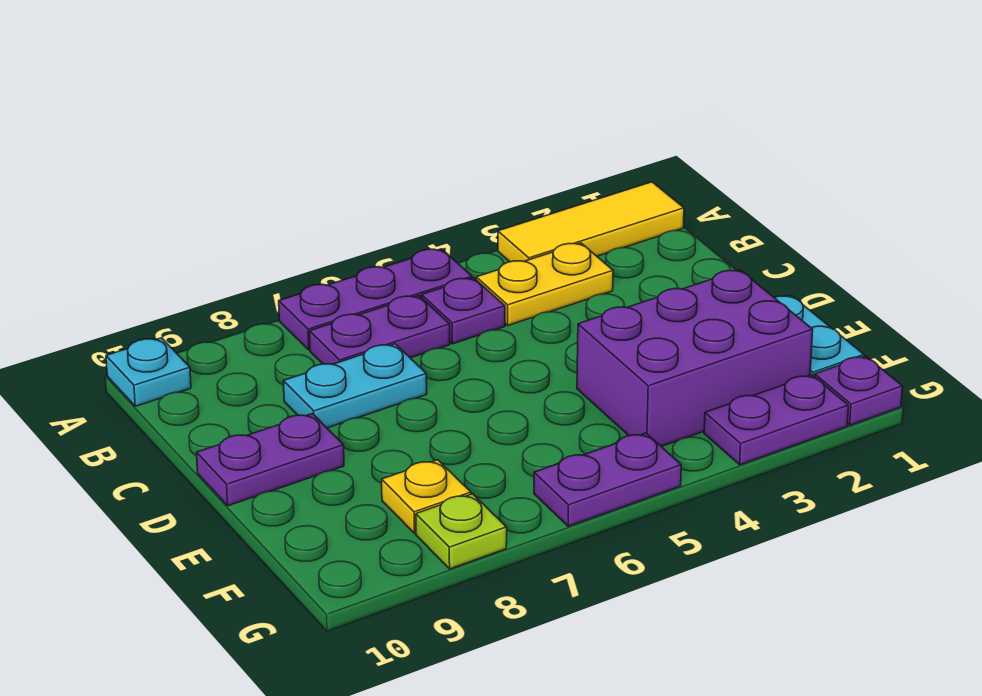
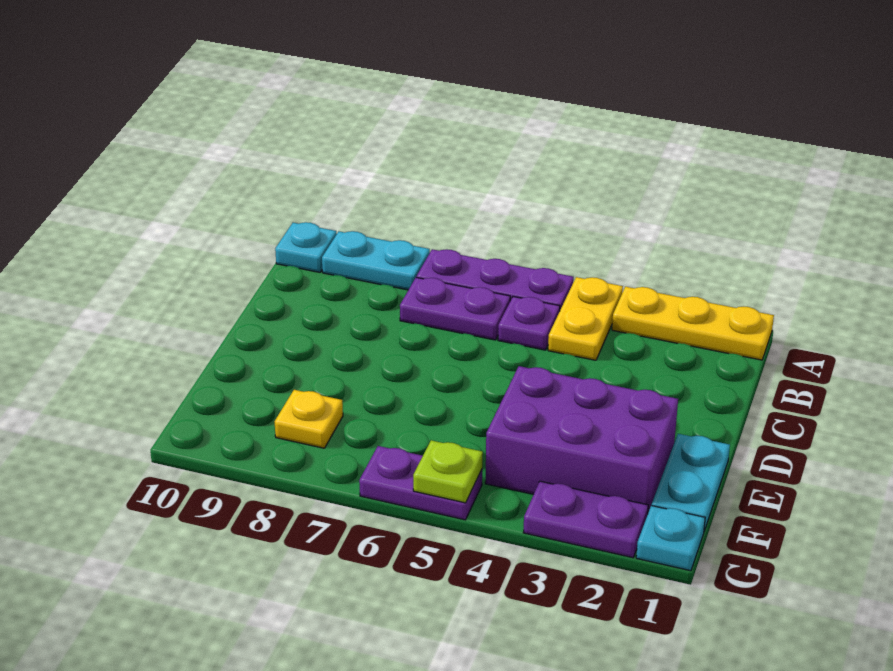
yellow tile A1:A3 level 1 -> yellow plate A1:A3 level 1
yellow plate B3:B4 level 1 -> yellow plate A4:B4 level 1
cyan plate C7:C8 level 1 -> cyan plate A8:A9 level 1
purple plate D9:D10 level 1 -> none
purple plate G1 level 1 -> cyan plate G1 level 1
lime plate G8 level 1 -> lime plate G5 level 2

